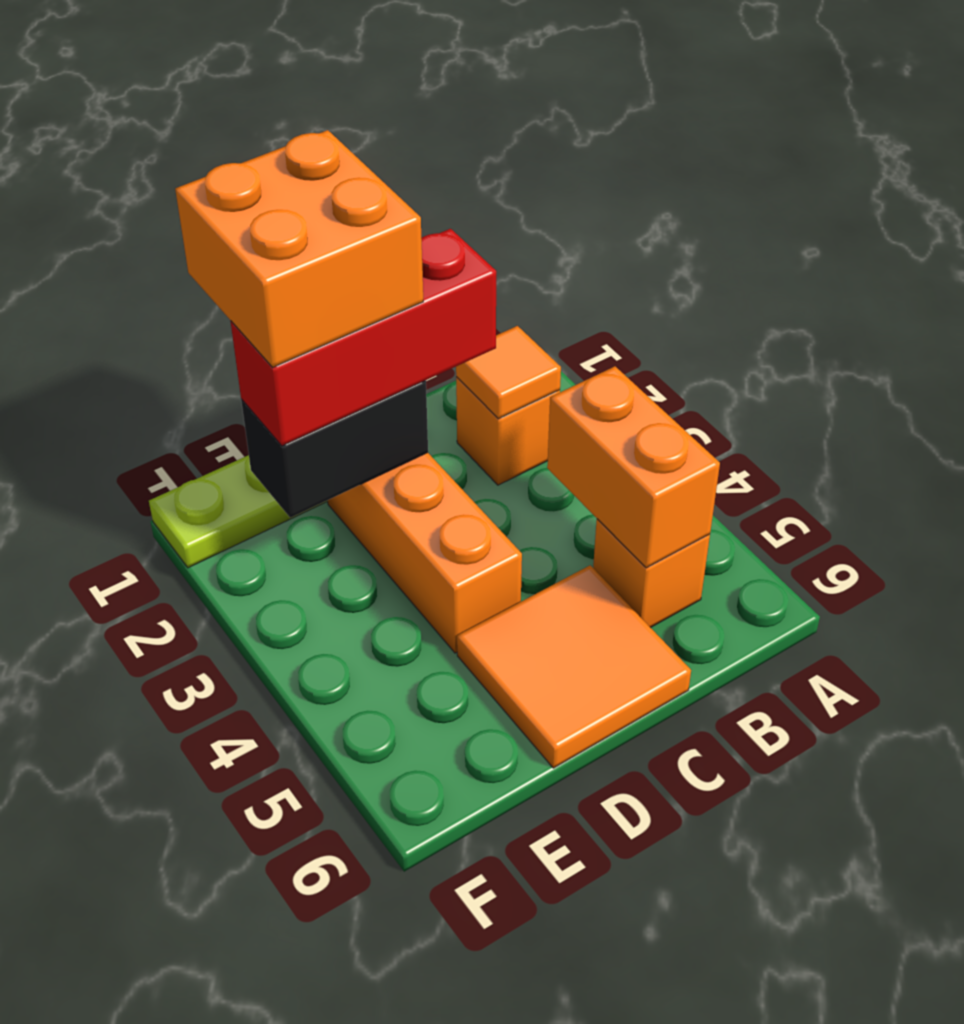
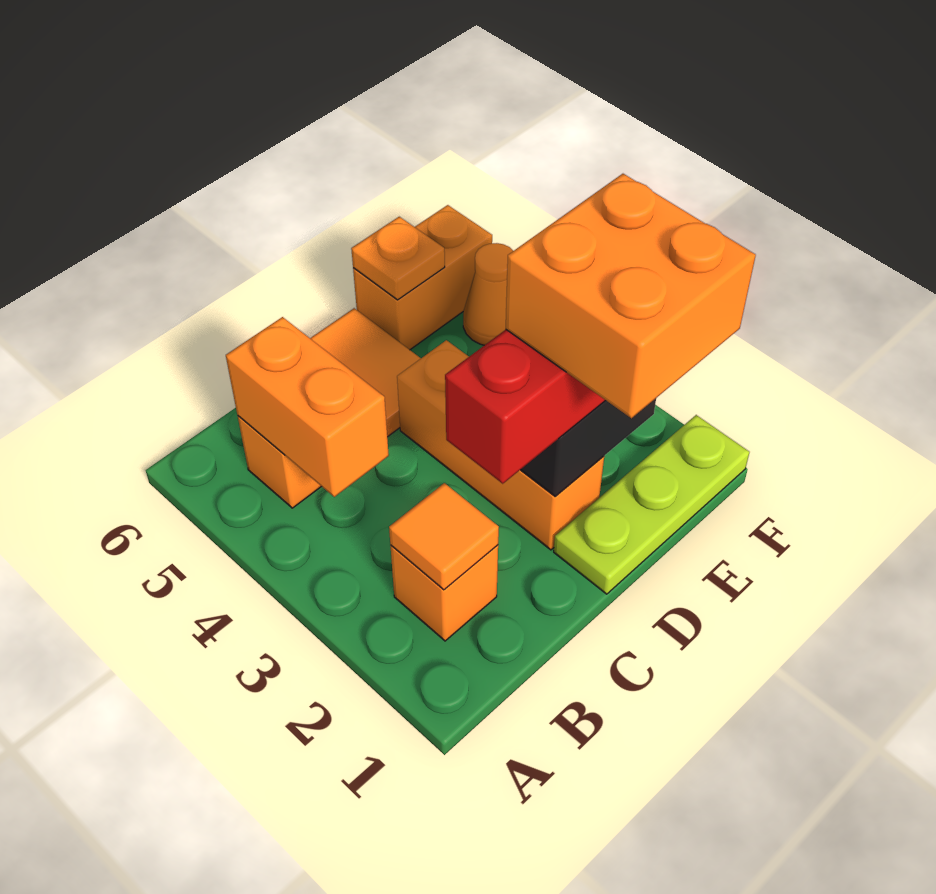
none -> orange brick E6:F6 level 1
none -> orange plate E6 level 2
none -> orange cone F5 level 1

